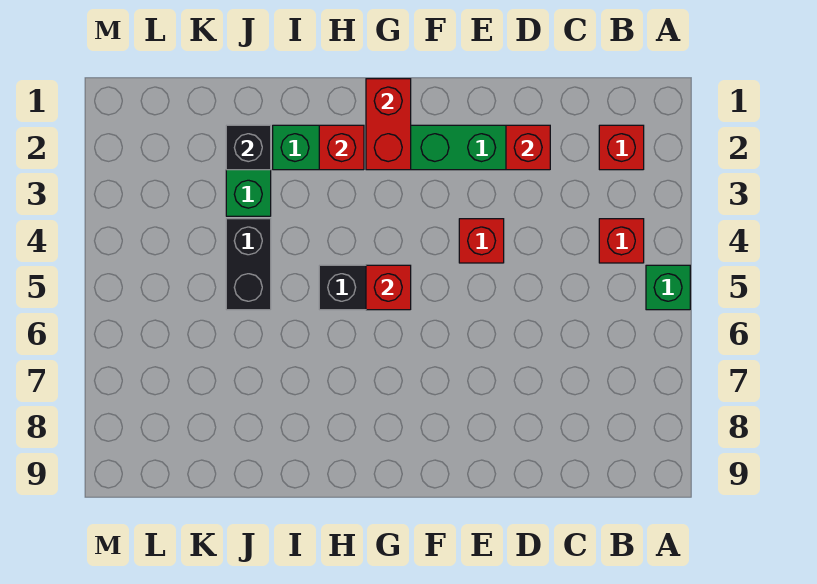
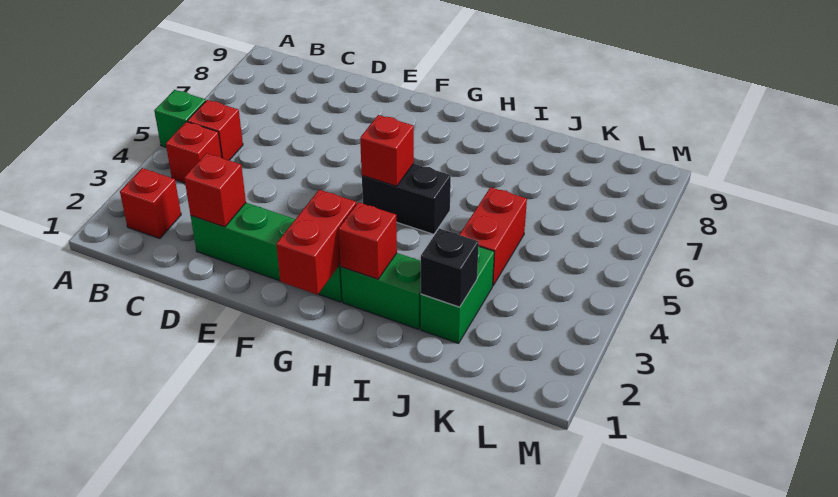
red brick E4 level 1 -> red brick B5 level 1
black brick J4:J5 level 1 -> red brick J4:J5 level 1

